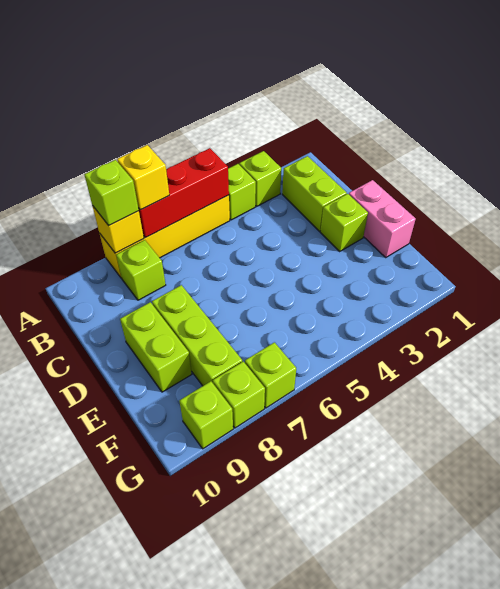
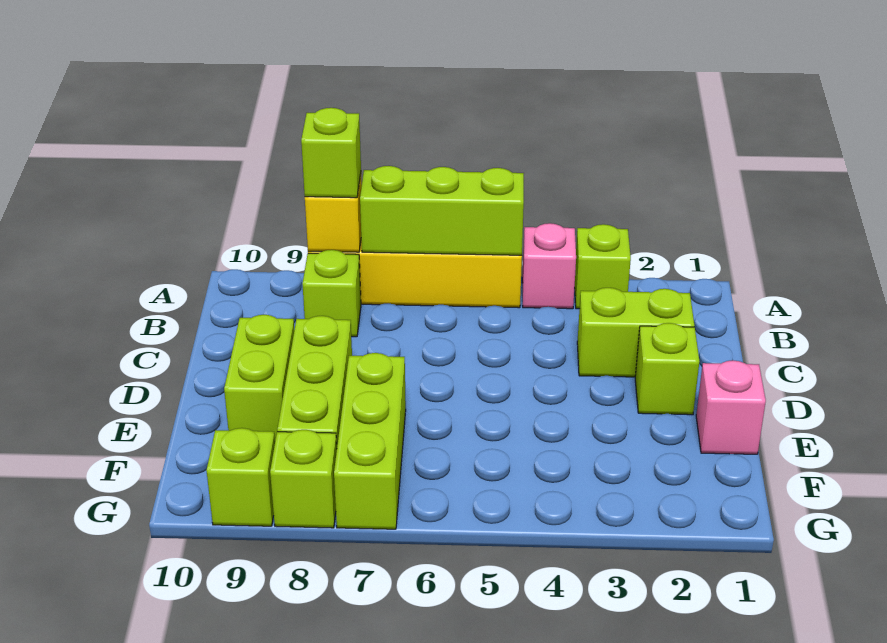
lime brick A4 level 1 -> pink brick A4 level 1
red brick A5:A7 level 2 -> lime brick A5:A7 level 2
yellow brick A7 level 3 -> none
lime brick B2:C2 level 1 -> lime brick C2:C3 level 1
pink brick D1:E1 level 1 -> pink brick E1 level 1
lime brick G7 level 1 -> lime brick E7:G7 level 1

